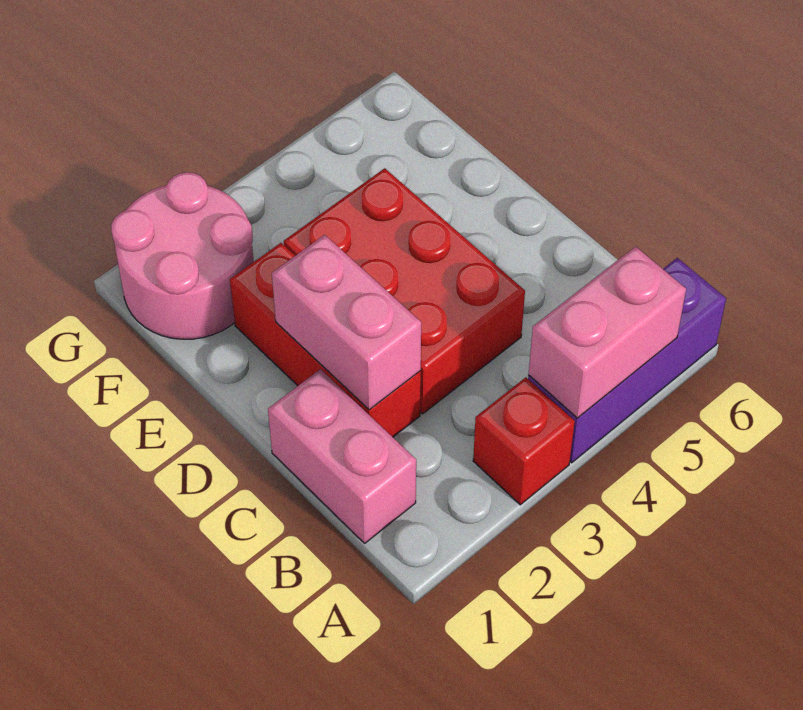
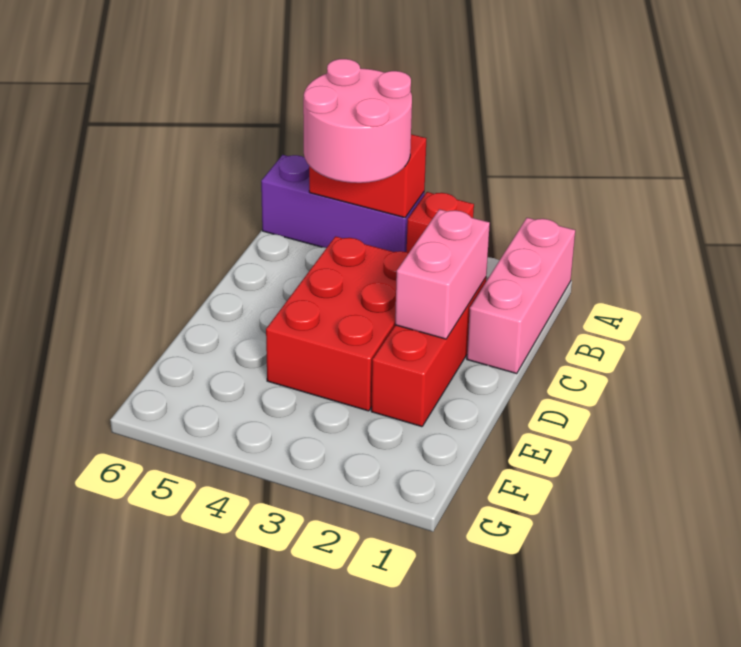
pink brick A4:A5 level 2 -> red brick A4:A5 level 2
pink brick B1:C1 level 1 -> pink brick A1:C1 level 1
pink round brick F1:G2 level 1 -> pink round brick A4:B5 level 3

